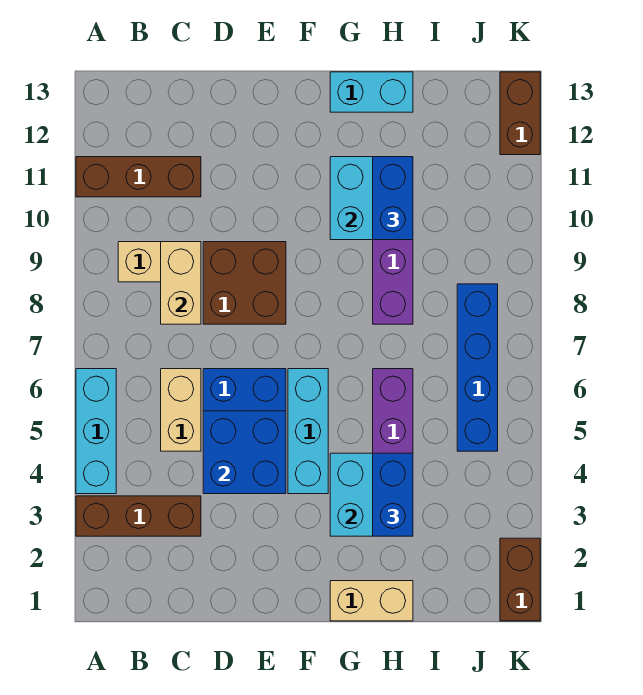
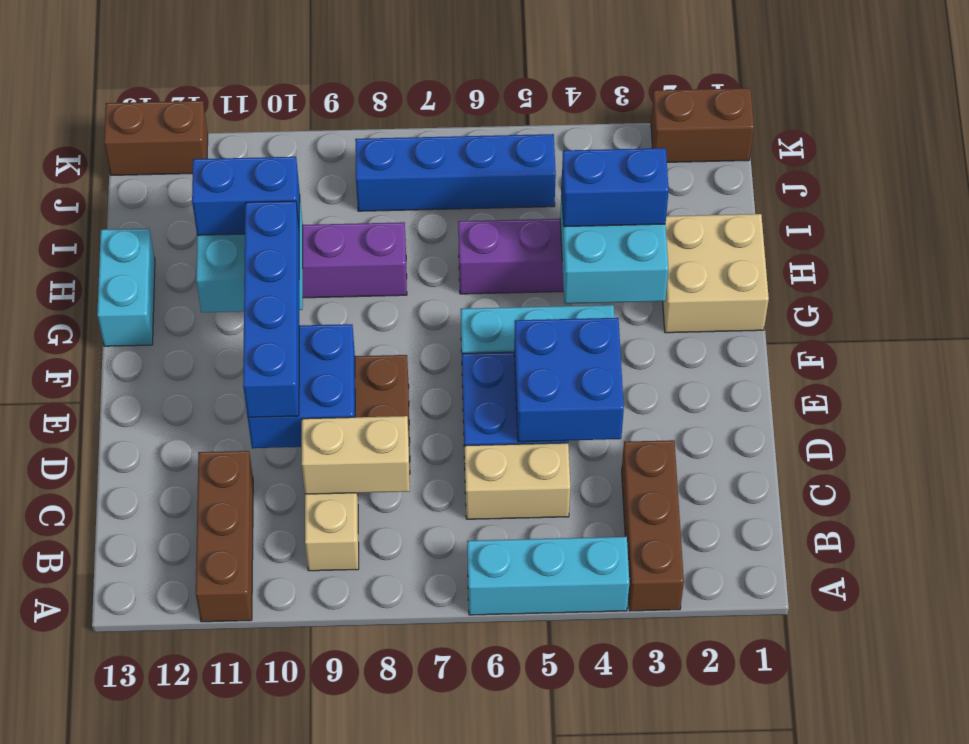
none -> blue brick D9:E10 level 2
none -> blue brick D10:G10 level 3
tan brick G1:H1 level 1 -> tan brick G1:H2 level 1

